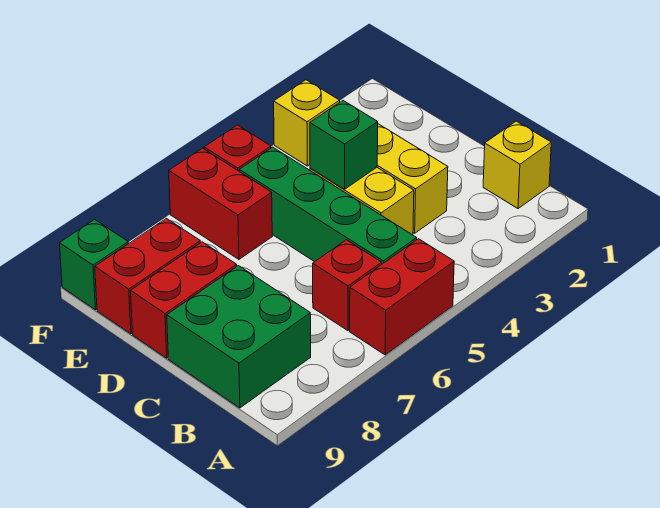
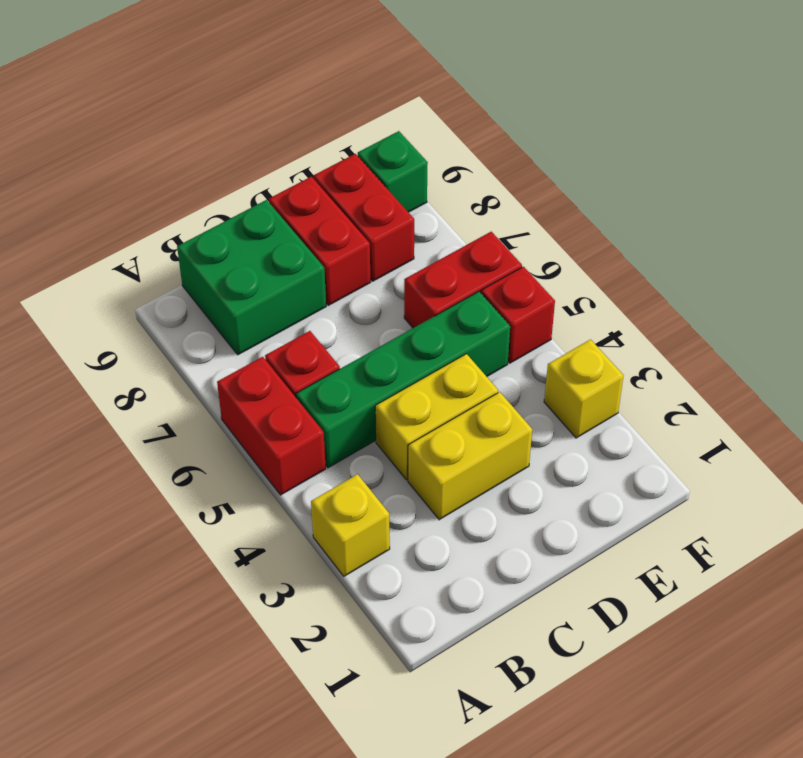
yellow brick B1 level 1 -> yellow brick A3 level 1
green brick D4 level 2 -> none

